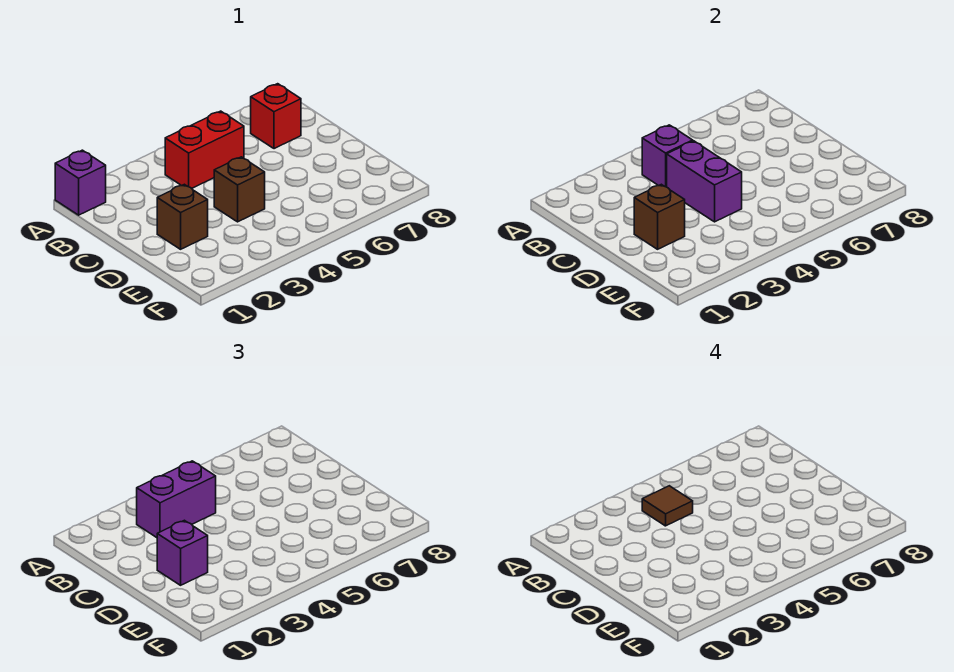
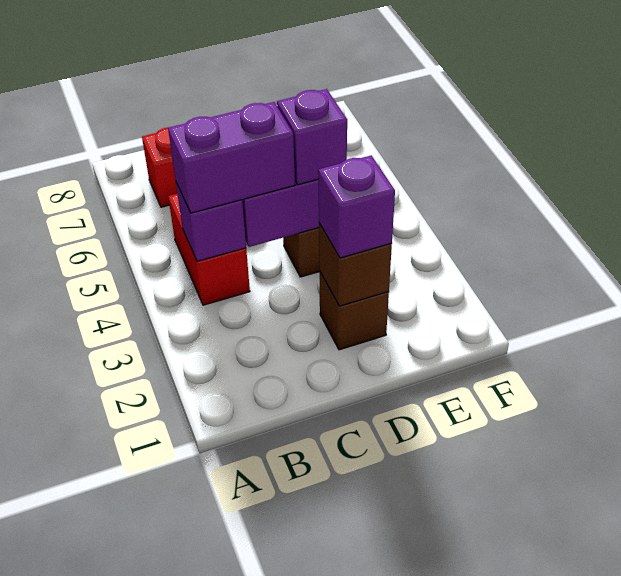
purple brick A1 level 1 -> purple brick D4 level 3
purple brick B3:B4 level 3 -> purple brick B4:C4 level 3
brown tile B4 level 4 -> none

